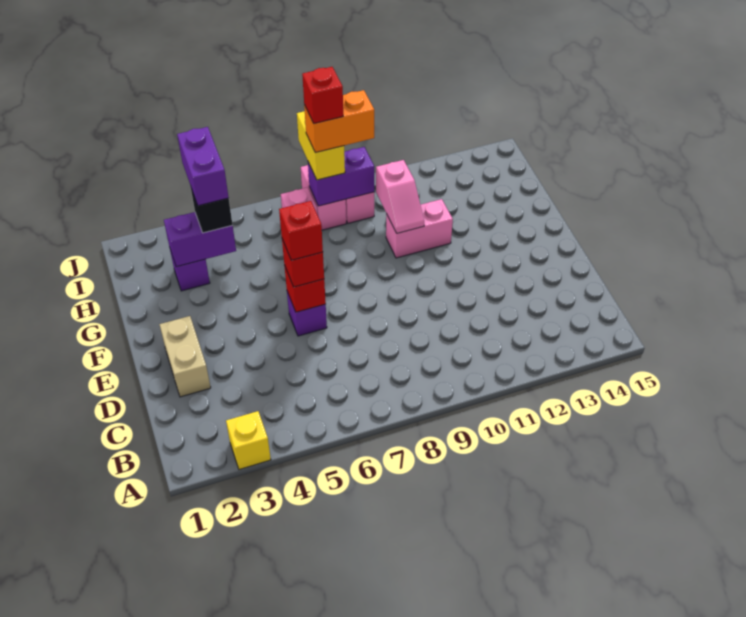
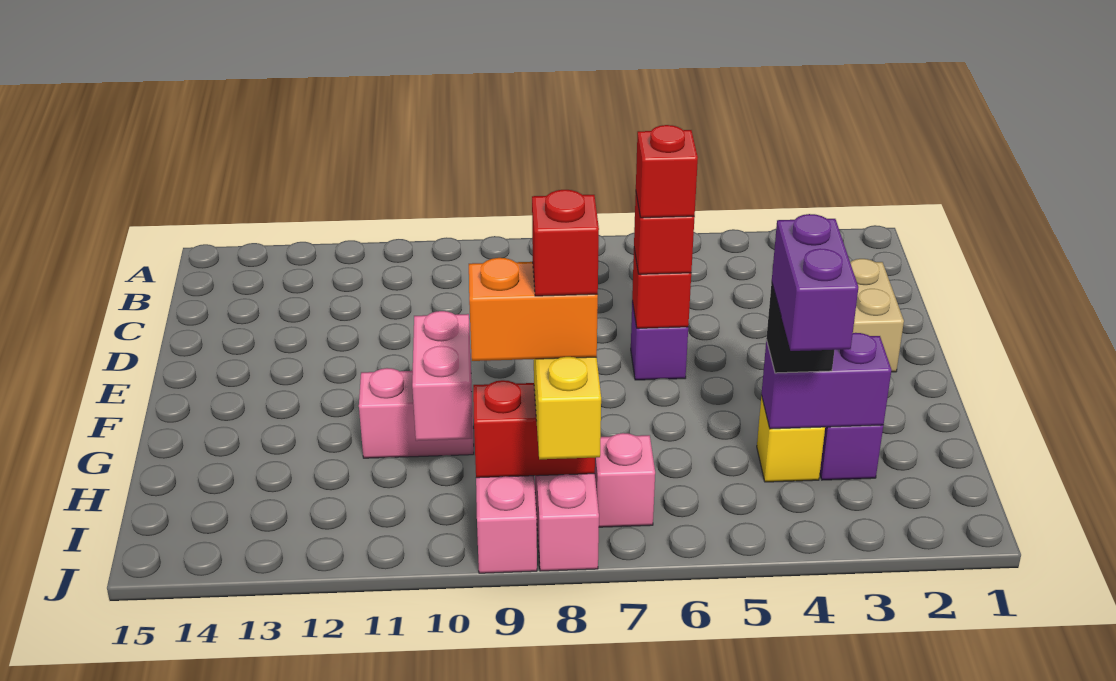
yellow brick A3 level 1 -> yellow brick H4 level 1
pink slope G10:H10 level 2 top H -> pink brick G10:H10 level 2
purple brick I8:I9 level 2 -> red brick I8:I9 level 2

